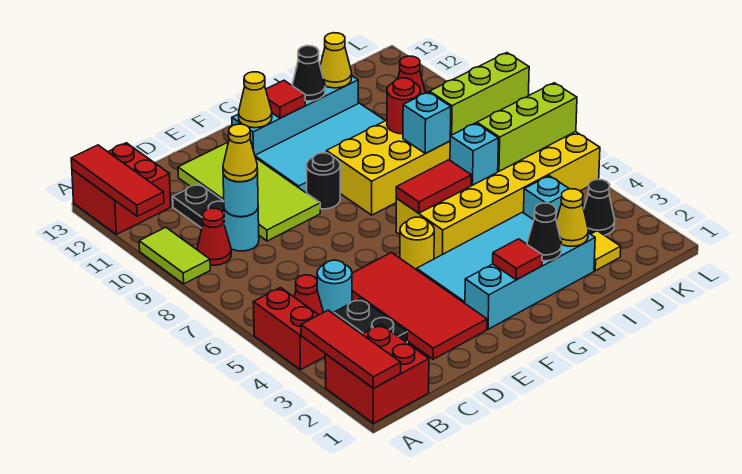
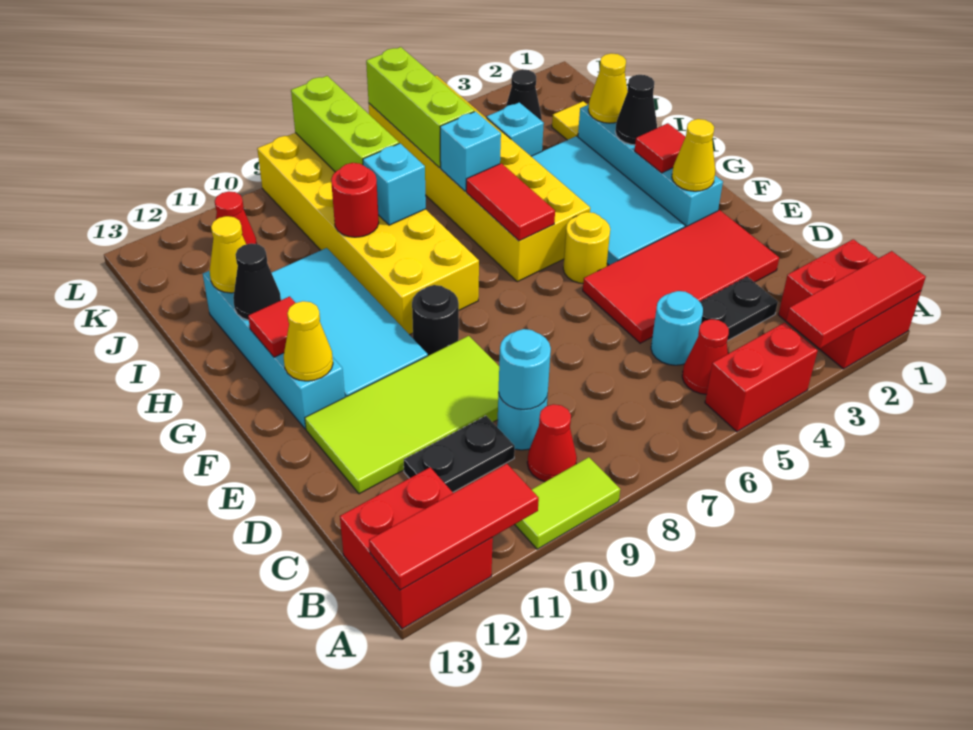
yellow cone C9 level 3 -> yellow cone F2 level 2

